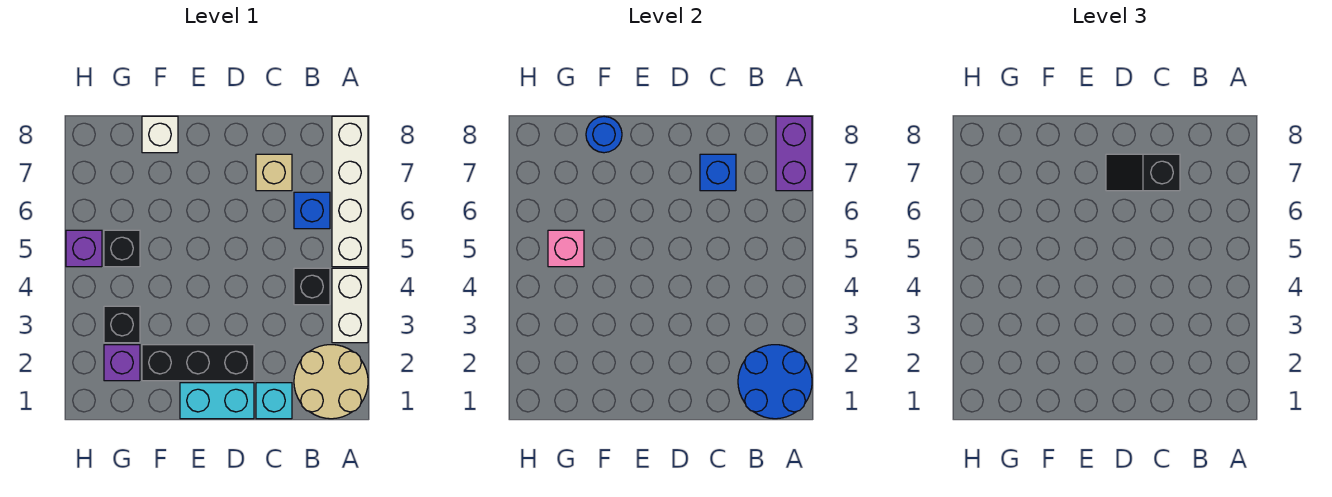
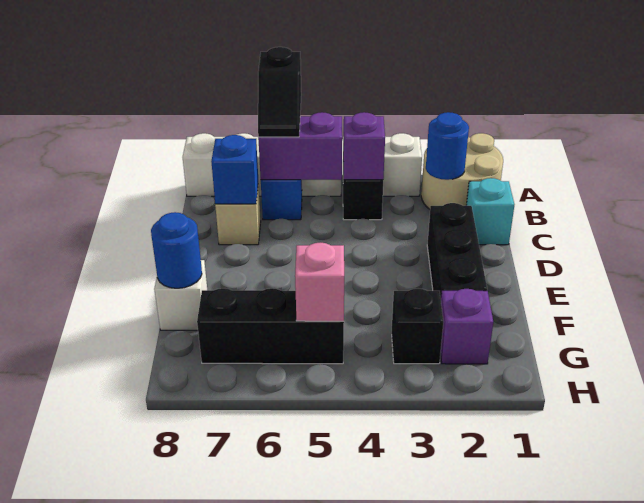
blue round brick A1:B2 level 2 -> blue round brick B2 level 2
purple brick A7:A8 level 2 -> purple brick B5:B6 level 2
black slope C7:D7 level 3 top C -> black slope A6:B6 level 3 top A
cyan brick D1:E1 level 1 -> none
black brick G5 level 1 -> black brick G5:G7 level 1
purple brick H5 level 1 -> purple brick B4 level 2

